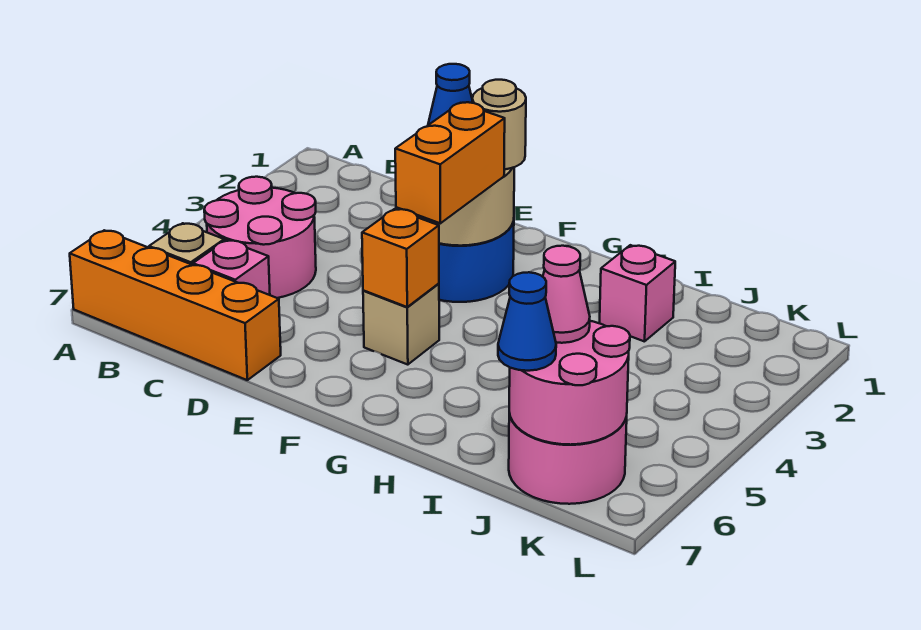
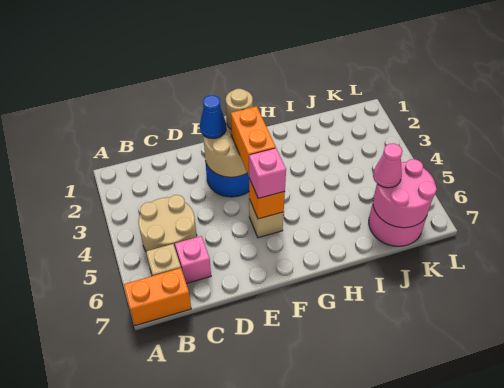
orange brick A7:D7 level 1 -> orange brick A7:B7 level 1
pink round brick B4:C5 level 1 -> tan round brick B4:C5 level 1
pink brick I2 level 1 -> pink brick F5 level 3
blue cone J7 level 3 -> none

